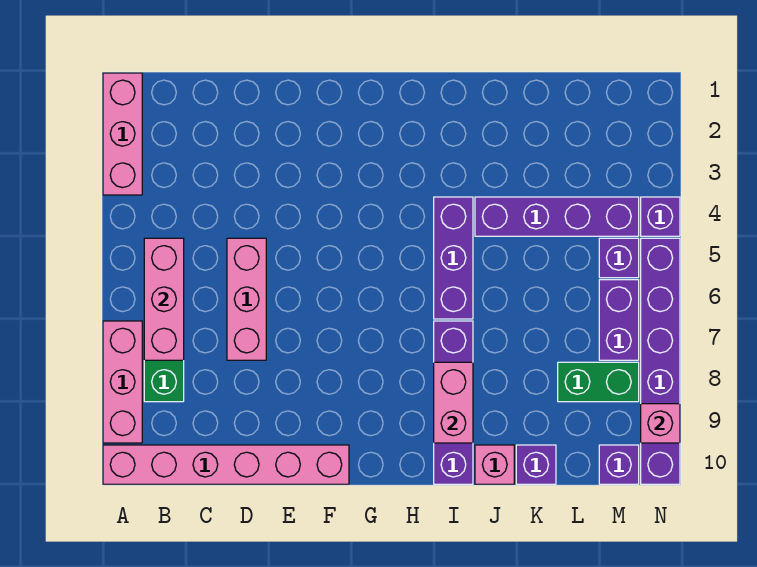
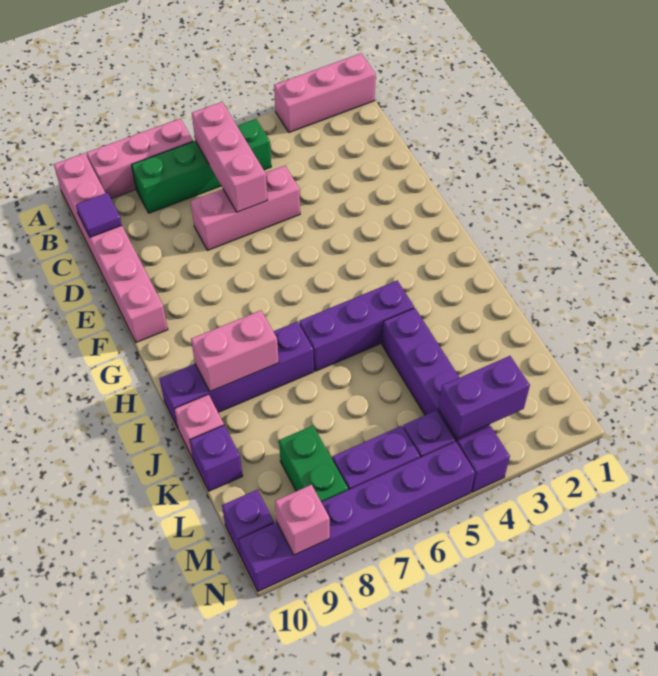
pink brick B5:B7 level 2 -> pink brick B6:D6 level 2
none -> purple tile C10 level 2
none -> purple brick M3:M4 level 2

